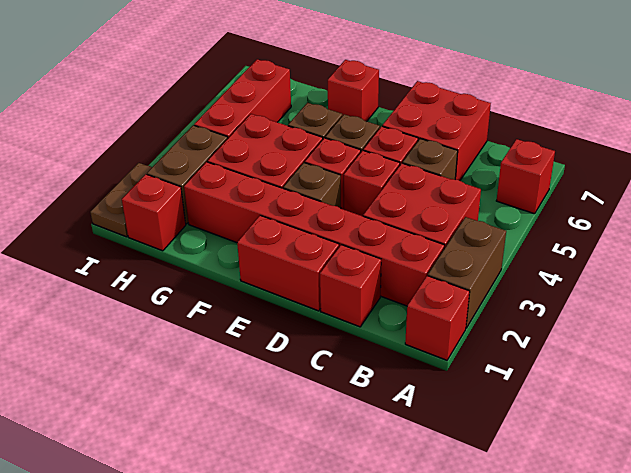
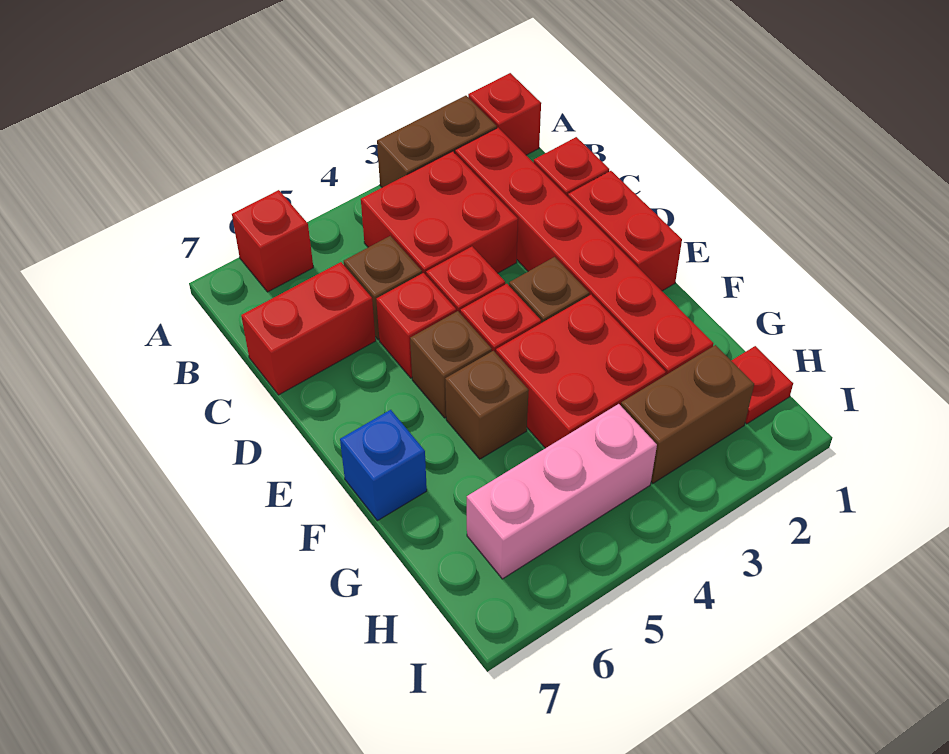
red brick C6:D7 level 1 -> red brick C6:C7 level 1
red brick F7 level 1 -> blue brick F7 level 1
red brick H1 level 1 -> red plate H1 level 1
red brick H4:H6 level 1 -> pink brick H4:H6 level 1
brown plate I1:I2 level 1 -> none

